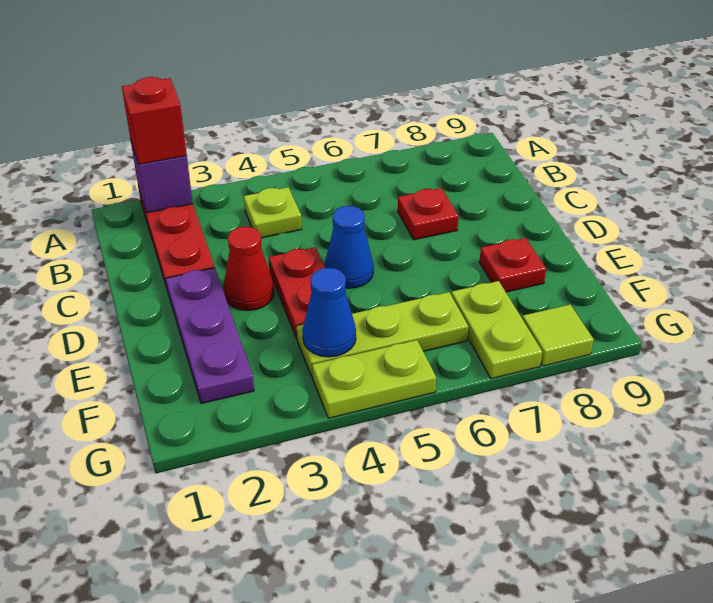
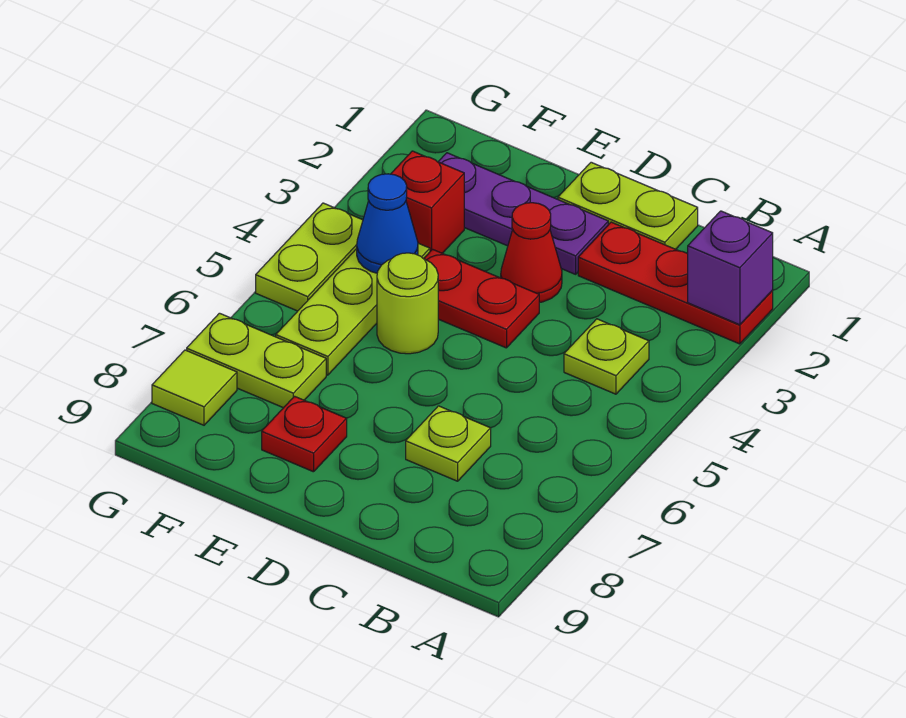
red brick A2 level 3 -> red brick F3 level 1
none -> lime plate C1:D1 level 1
red plate C7 level 1 -> lime plate C7 level 1
blue cone D5 level 1 -> none
none -> lime round brick E5 level 1

